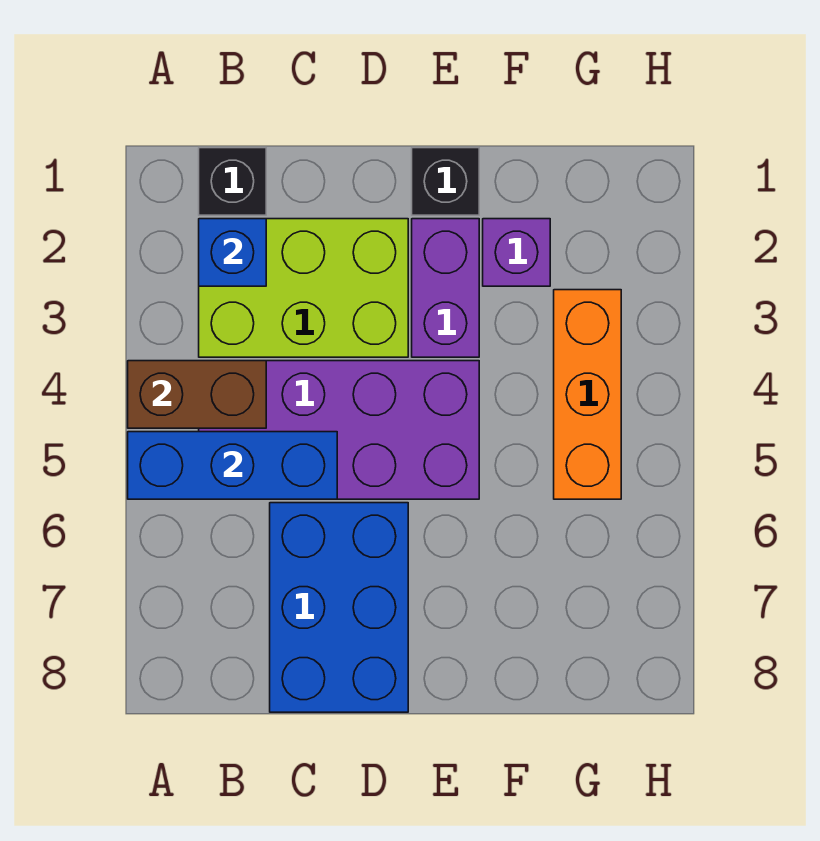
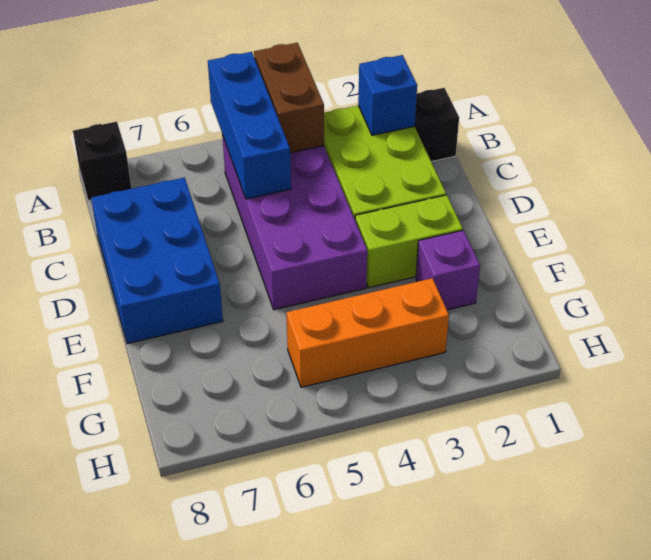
blue brick C6:D8 level 1 -> blue brick C7:E8 level 1
black brick E1 level 1 -> black brick A8 level 1
purple brick E2:E3 level 1 -> lime brick E2:E3 level 1

